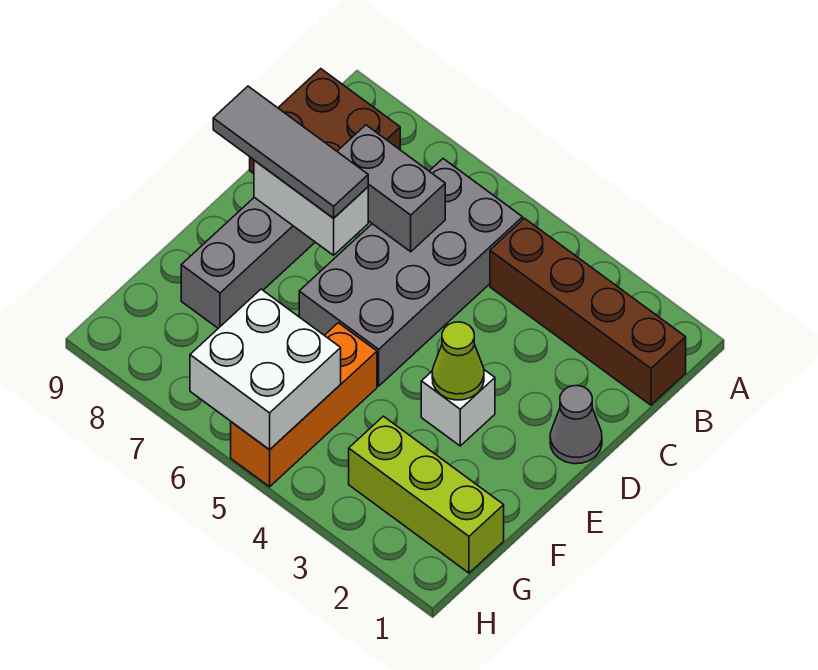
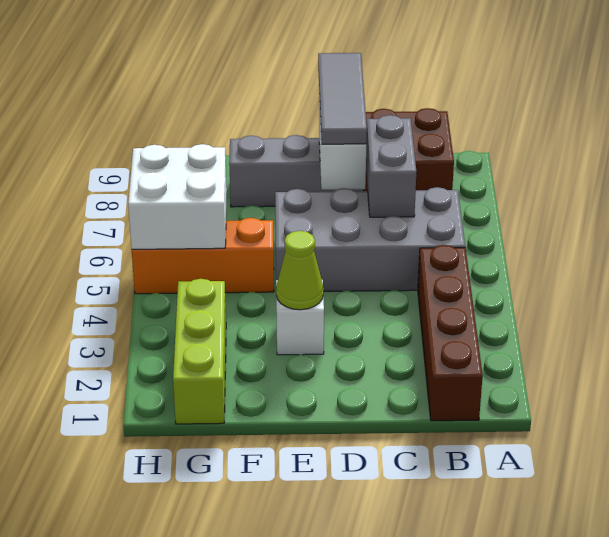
grey cone D1 level 1 -> none

